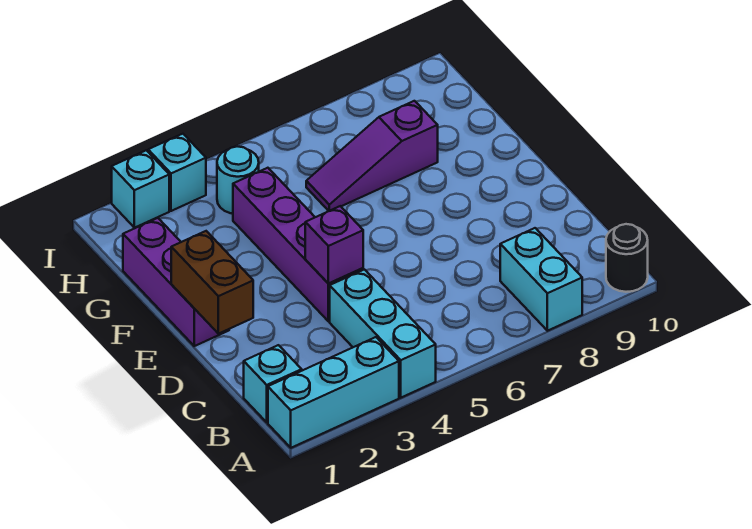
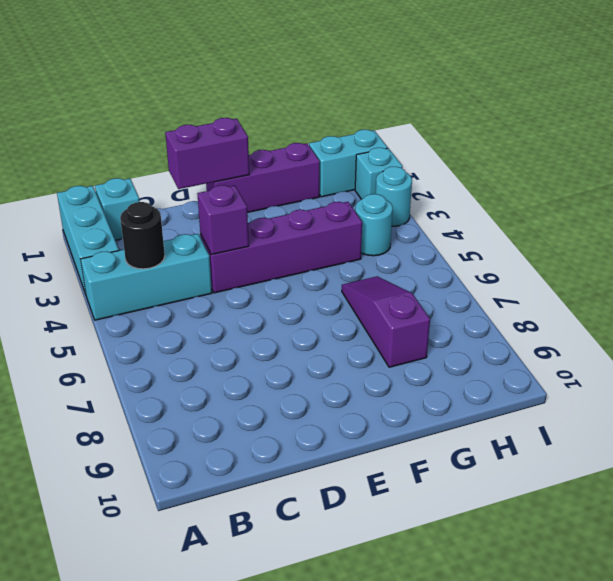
cyan brick A8:B8 level 1 -> cyan brick H1:I1 level 1
black round brick A10 level 1 -> black round brick B4 level 2
brown brick D1:E1 level 2 -> purple brick D1:E1 level 2
cyan brick I3 level 1 -> cyan round brick I3 level 1

